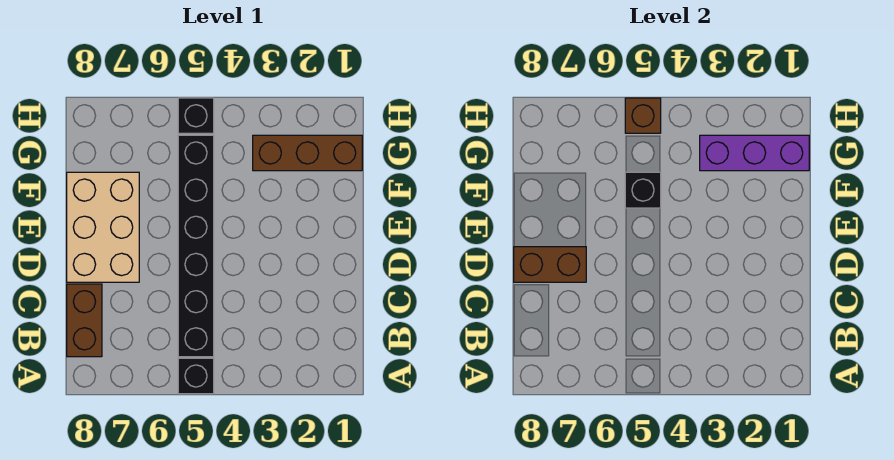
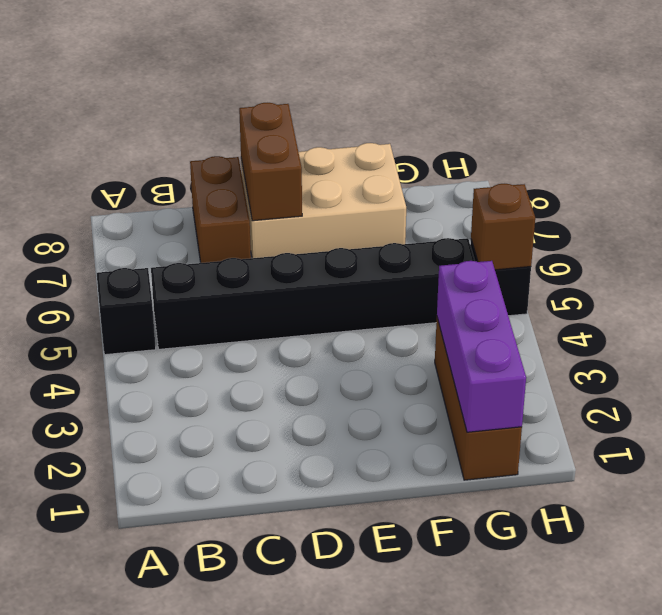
brown brick B8:C8 level 1 -> brown brick C7:C8 level 1
black brick F5 level 2 -> none

